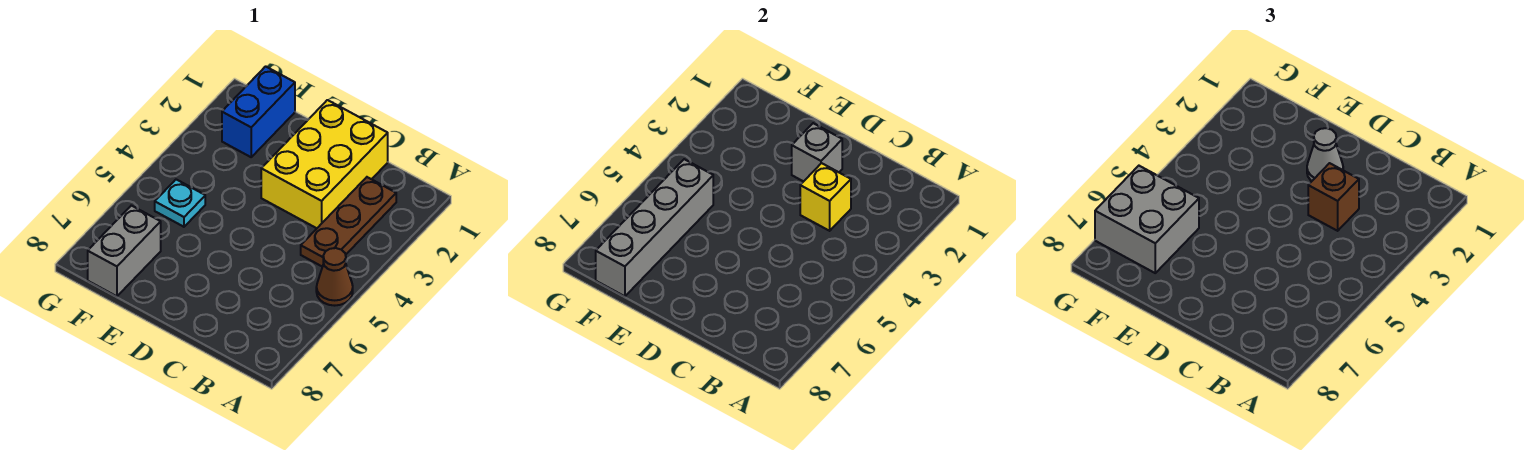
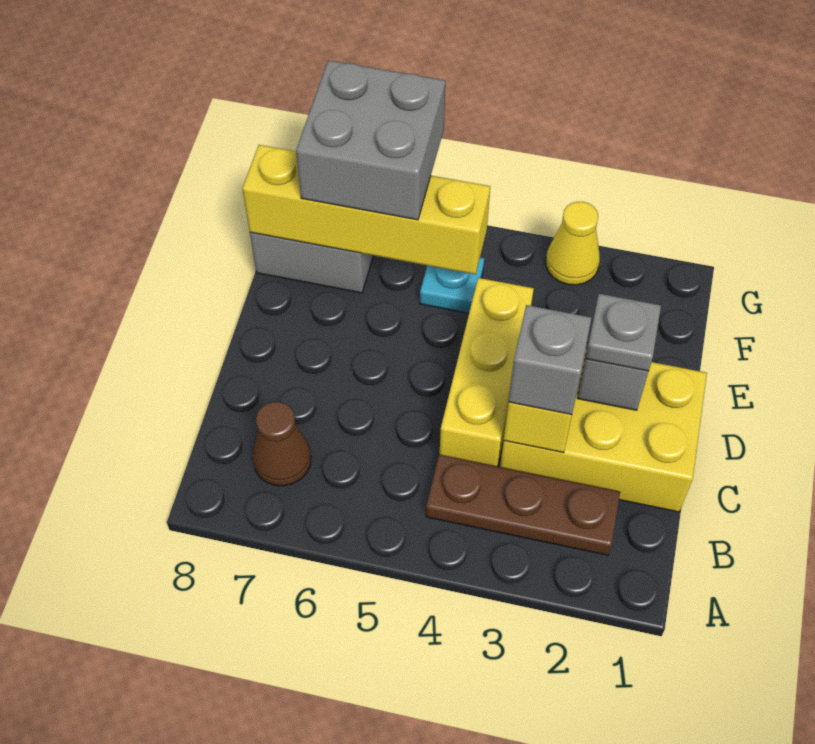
brown cone A5 level 1 -> brown cone B7 level 1
brown brick C3 level 3 -> grey brick C3 level 3
none -> yellow brick C4:E4 level 1
grey cone D2 level 3 -> grey plate D2 level 3
blue brick F1:F2 level 1 -> none
grey brick F5:F8 level 2 -> yellow brick F5:F8 level 2
none -> yellow cone G3 level 1

